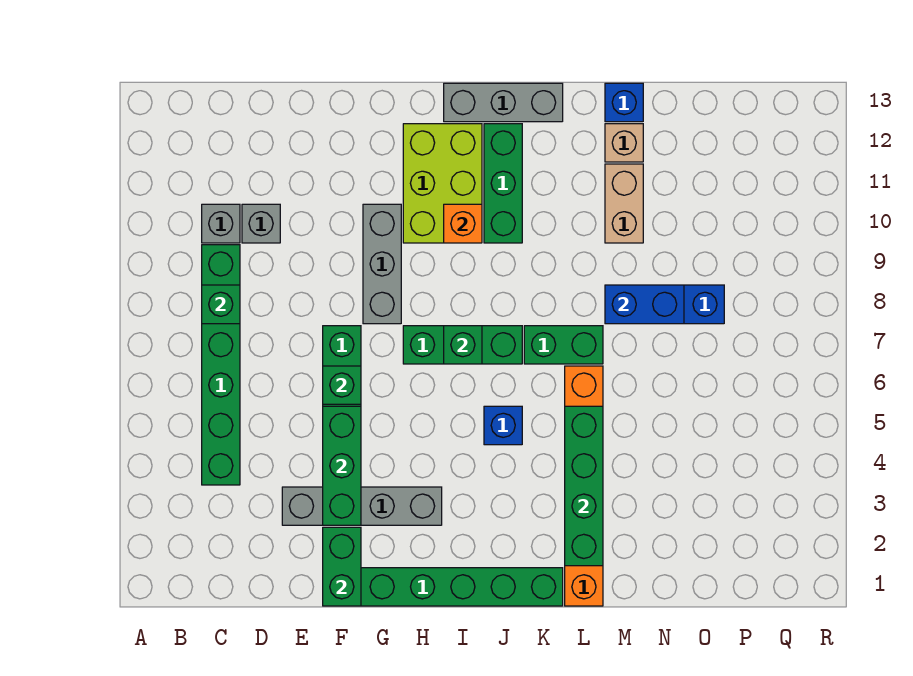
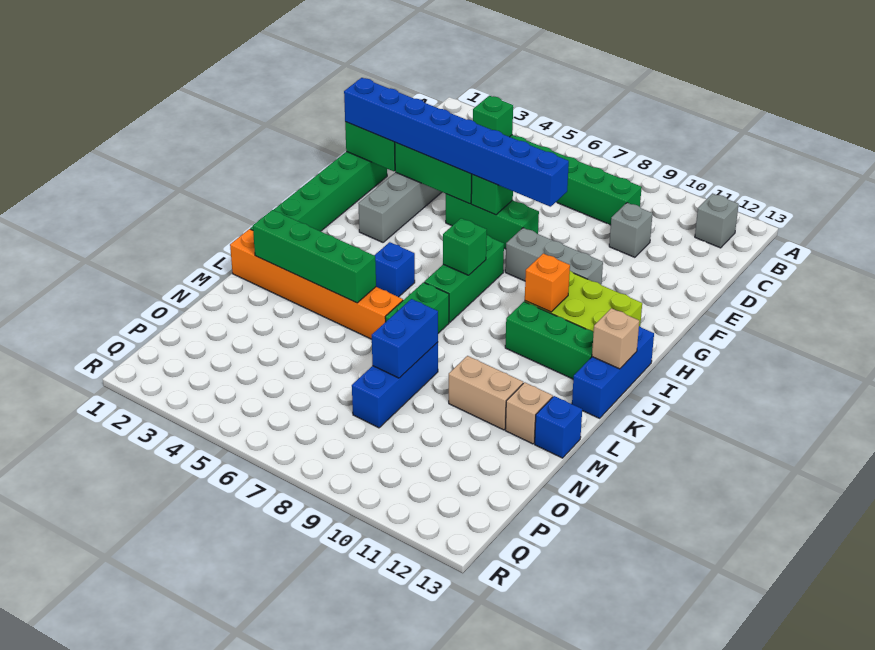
green brick C8 level 2 -> green brick C4 level 2
grey brick C10 level 1 -> grey brick B12 level 1
none -> blue brick F1:F8 level 3
grey brick I13:K13 level 1 -> blue brick I13:K13 level 1
none -> tan brick J13 level 2

